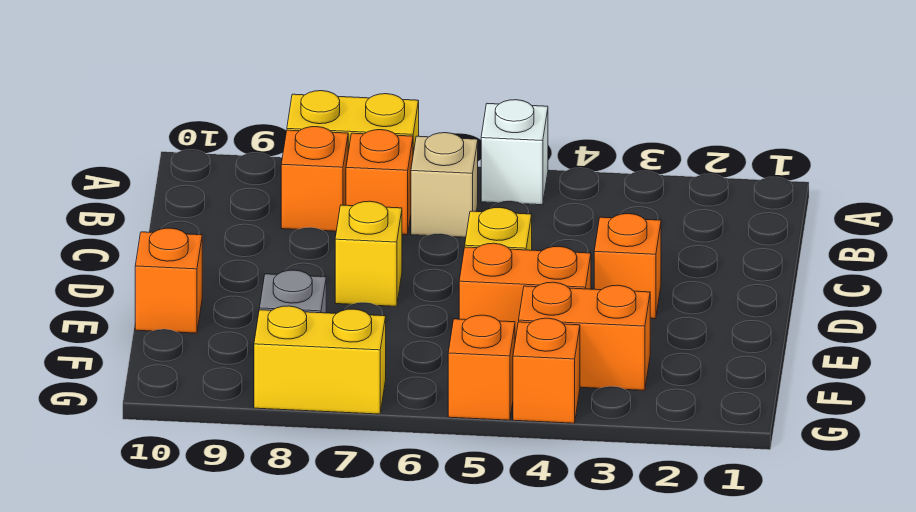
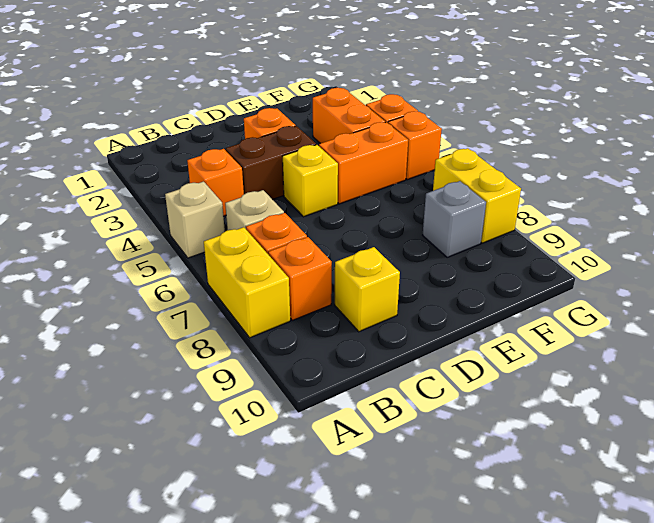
white brick A5 level 1 -> tan brick A5 level 1
none -> brown brick C4:D4 level 1
yellow brick D7 level 1 -> yellow brick C9 level 1
orange brick E4:E5 level 1 -> orange brick E5:F5 level 1
orange brick E10 level 1 -> orange brick B4 level 1

